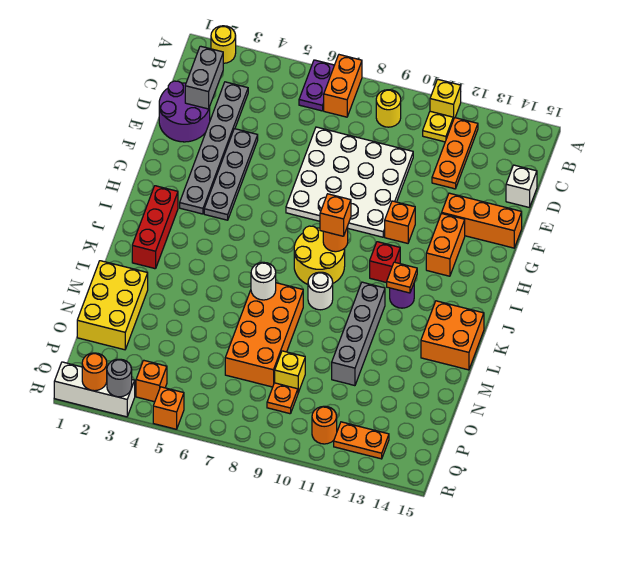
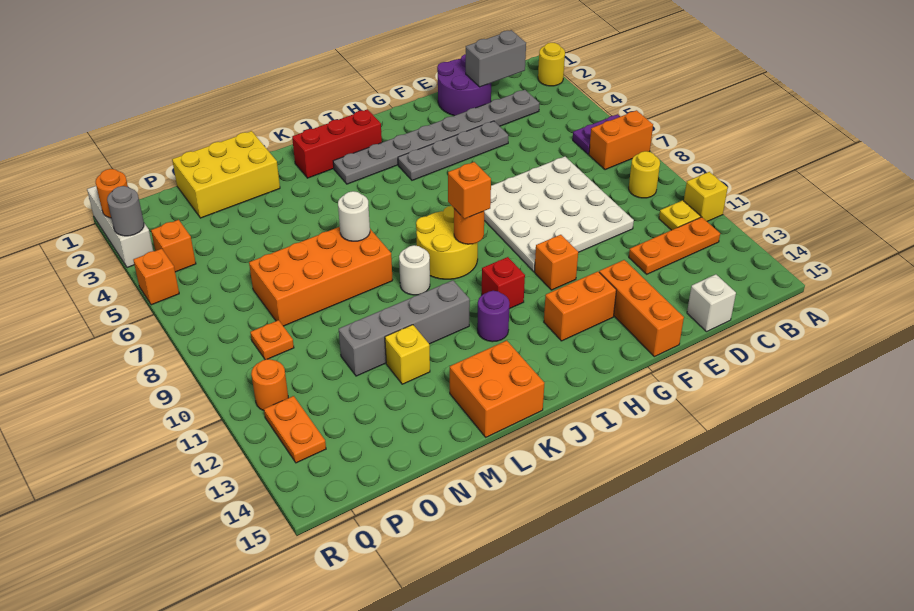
grey plate C3:H3 level 1 -> grey plate C3:J3 level 1
orange plate J12 level 2 -> none
yellow brick O9 level 1 -> yellow brick M12 level 1

